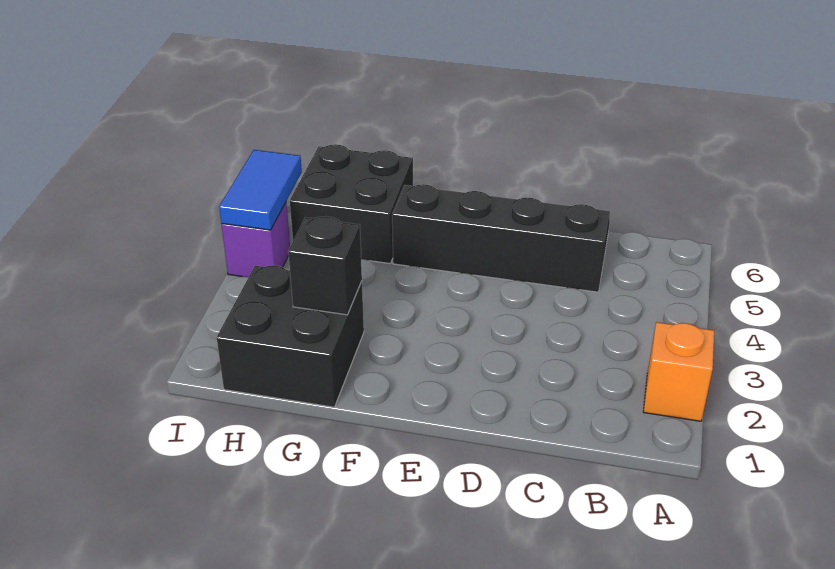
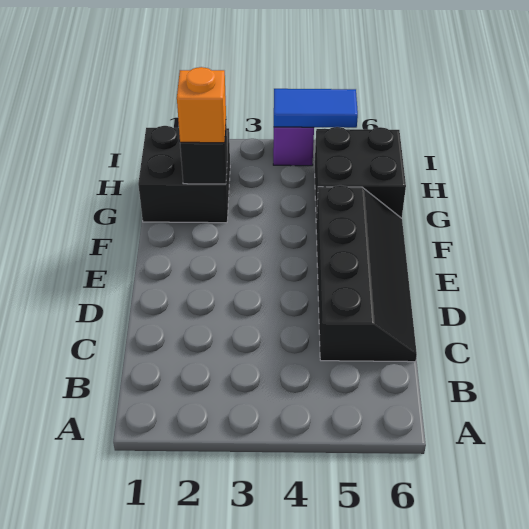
orange brick A2 level 1 -> orange brick G2 level 3

